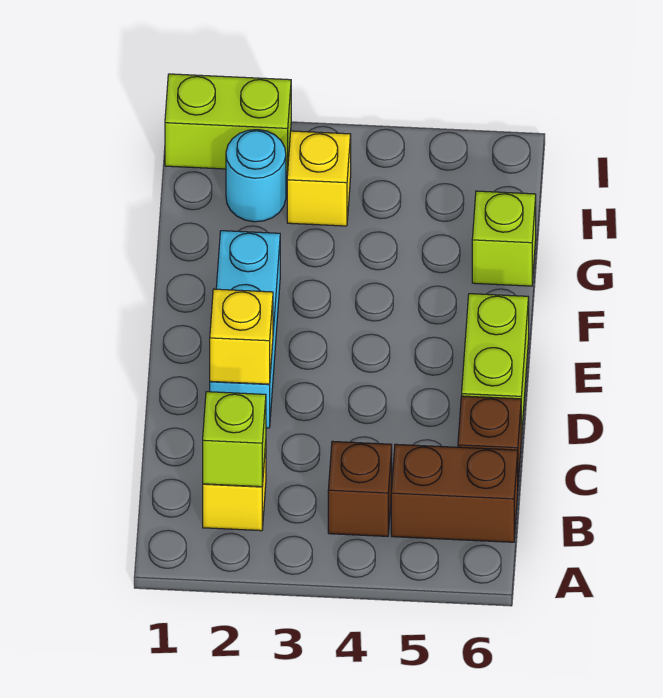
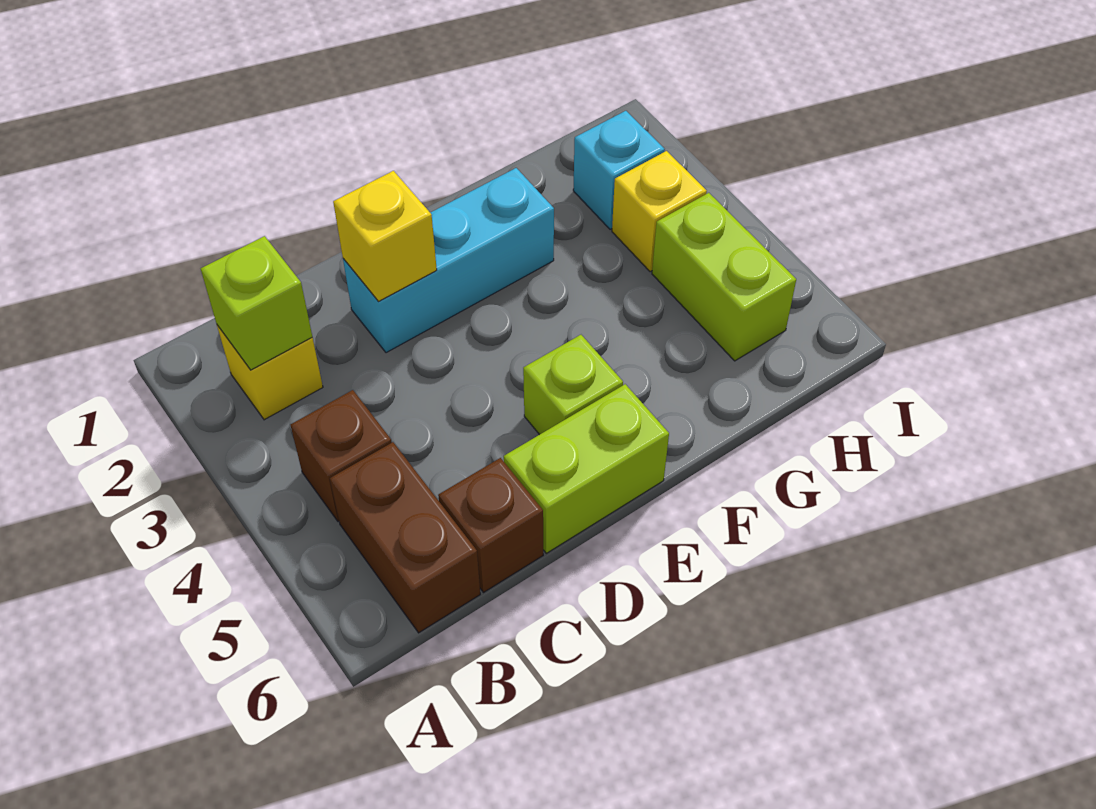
lime brick G6 level 1 -> lime brick E5 level 1
cyan round brick H2 level 1 -> cyan brick H2 level 1
lime brick I1:I2 level 1 -> lime brick H4:H5 level 1

